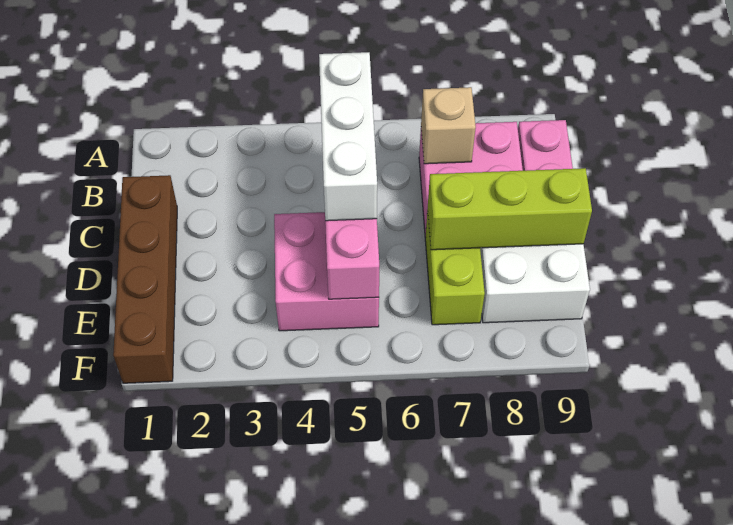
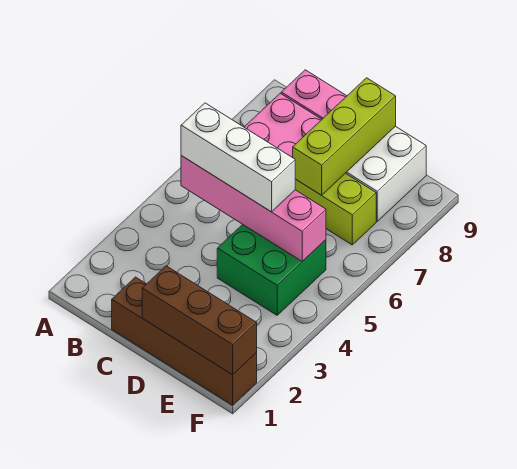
tan brick B7 level 2 -> none
none -> brown brick D1:F1 level 2
pink brick D4:E5 level 1 -> green brick D4:E5 level 1

